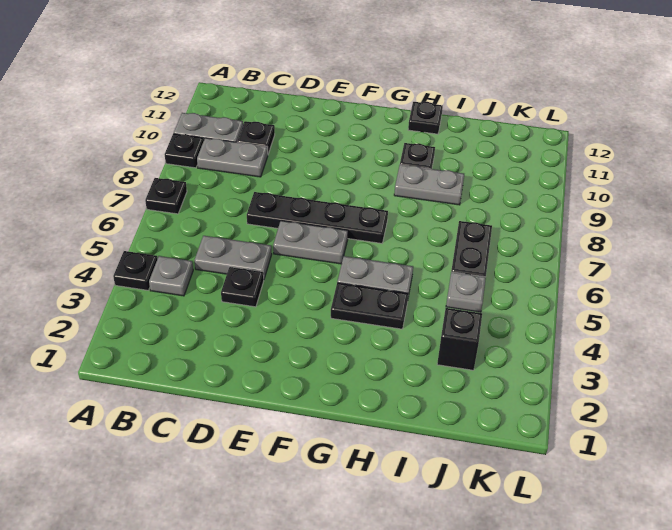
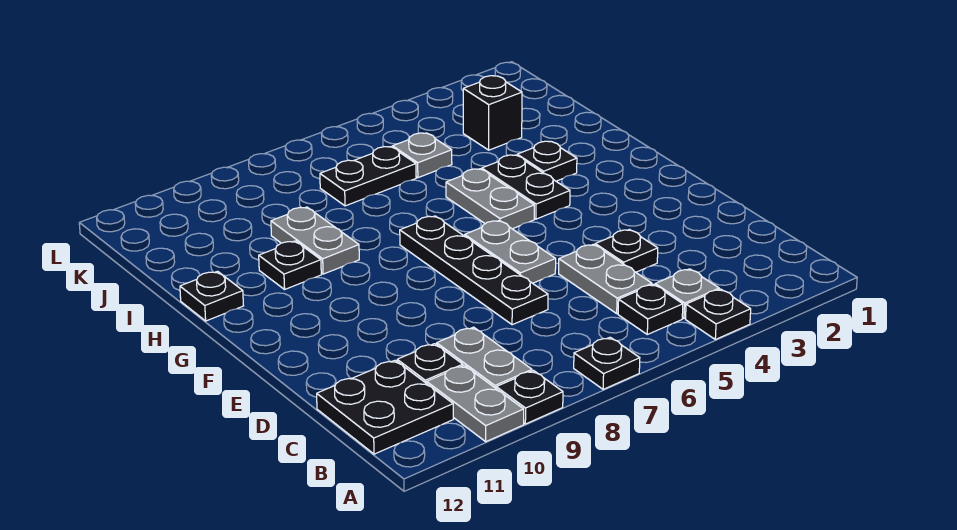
none -> black plate B5 level 1
none -> black plate B11:C12 level 1
none -> black plate H3 level 1

